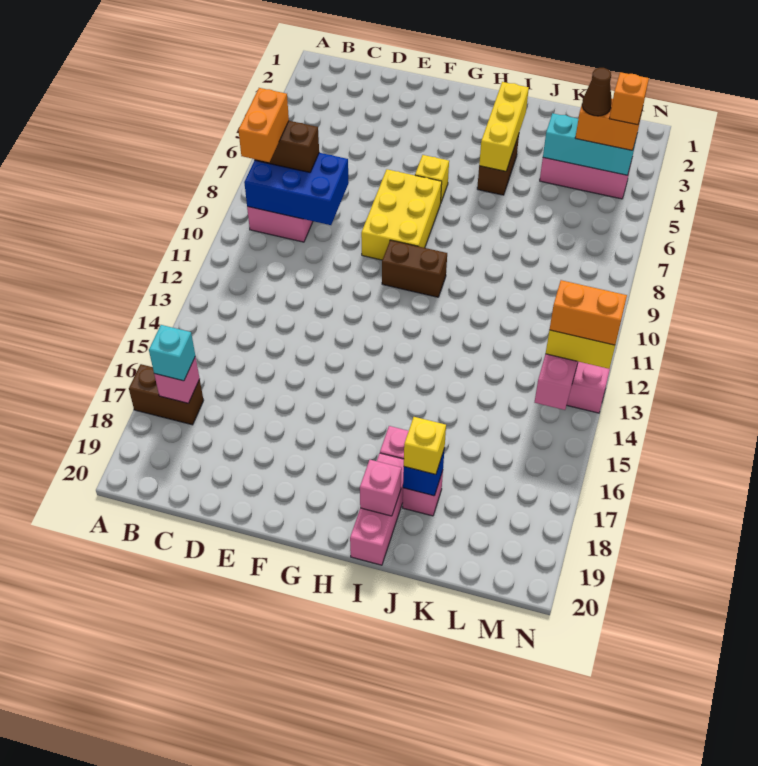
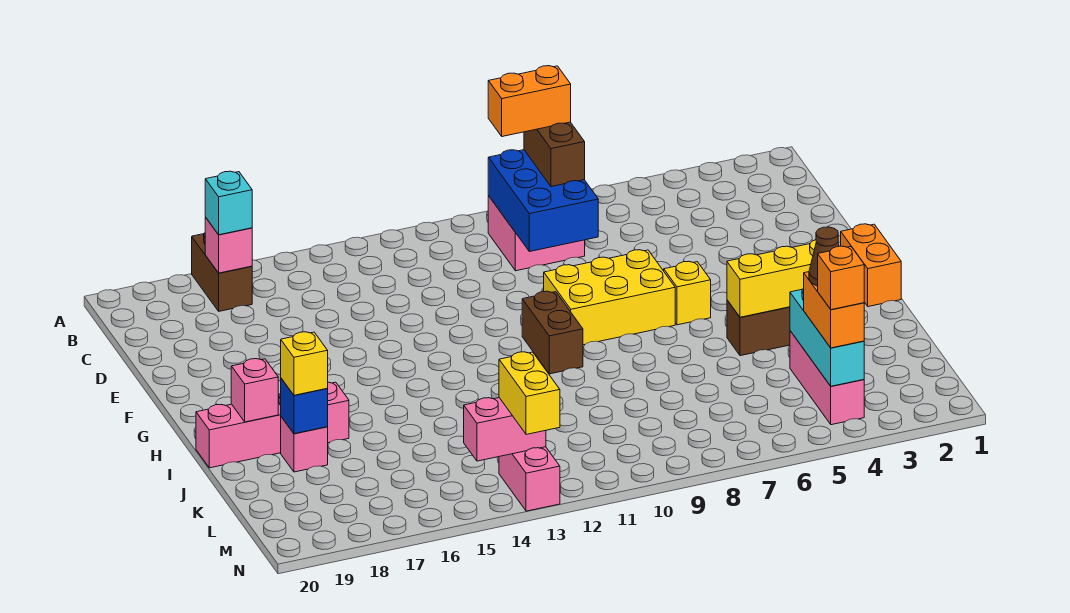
orange brick M13:N13 level 4 -> orange brick G1:H1 level 1

